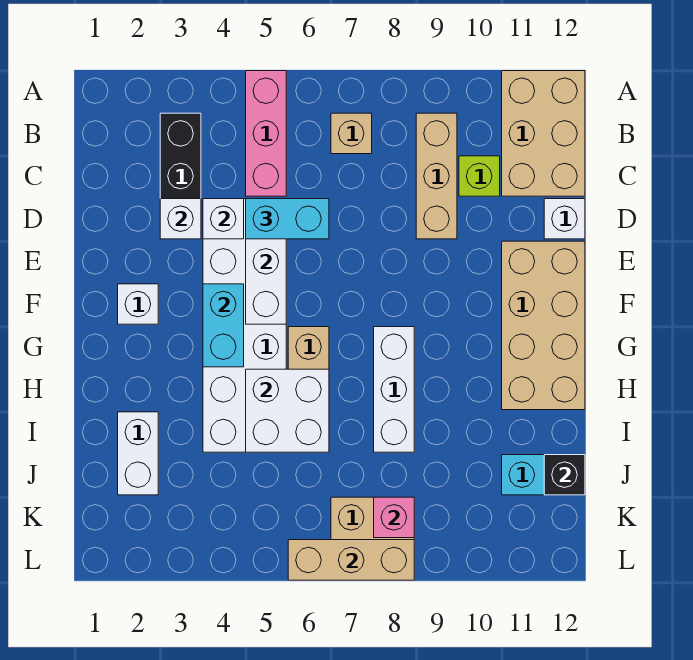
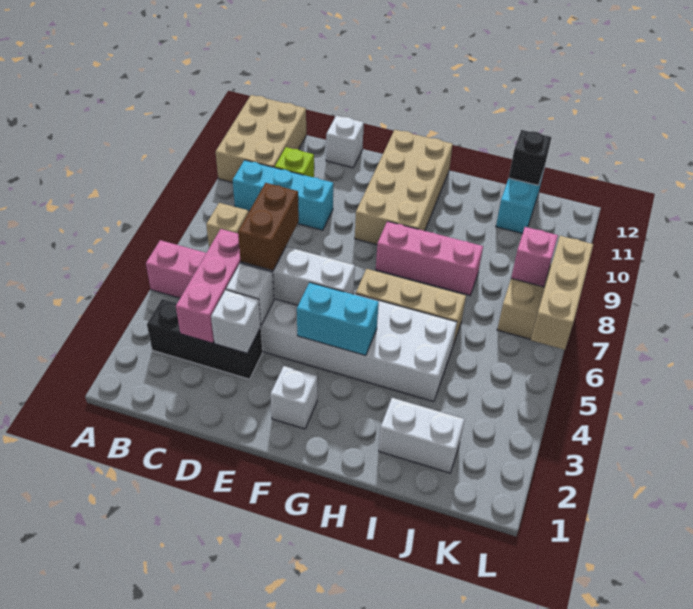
tan brick A11:C12 level 1 -> tan brick A10:B12 level 1
tan brick B9:D9 level 1 -> cyan brick B9:D9 level 1
none -> pink brick C3:C5 level 2
cyan brick D5:D6 level 3 -> brown brick D5:D6 level 3
tan brick E11:H12 level 1 -> tan brick F9:G12 level 1
white brick G8:I8 level 1 -> pink brick G8:I8 level 1
white brick H5:I6 level 2 -> none

